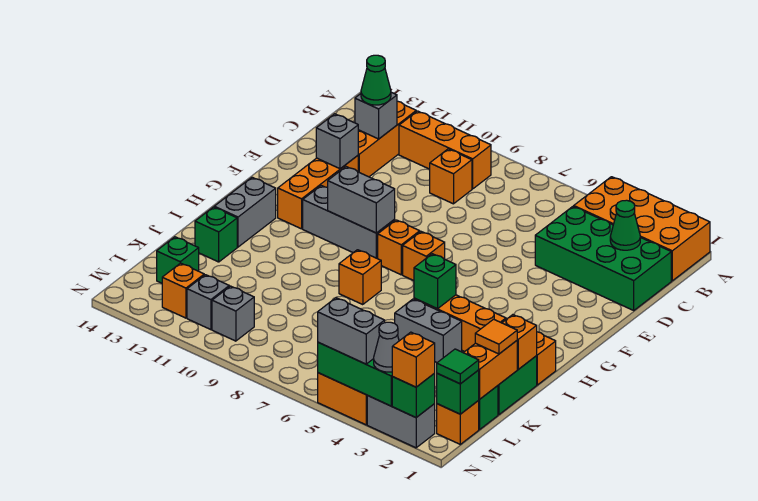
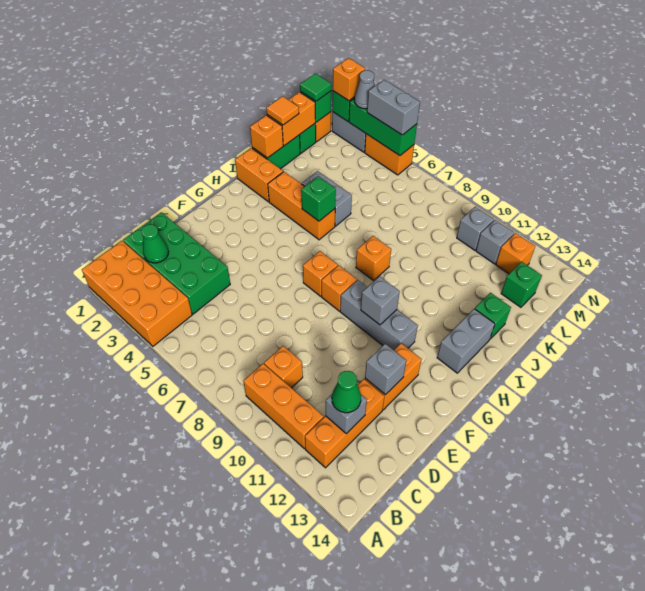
orange brick E12:G12 level 1 -> orange brick E12:F12 level 1
grey brick G9:G10 level 2 -> grey brick G10 level 2

